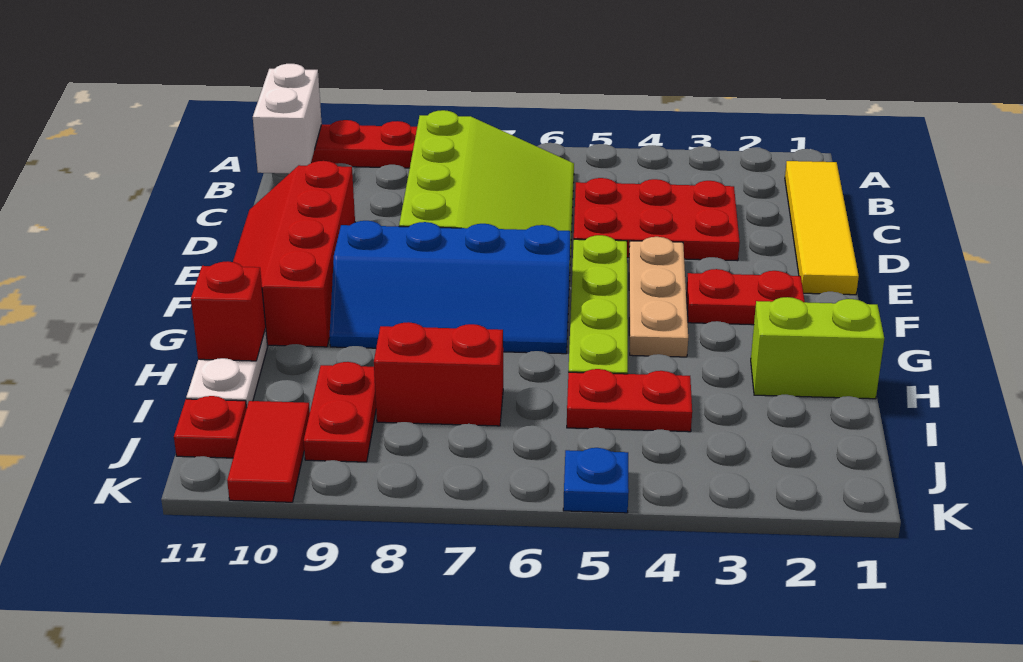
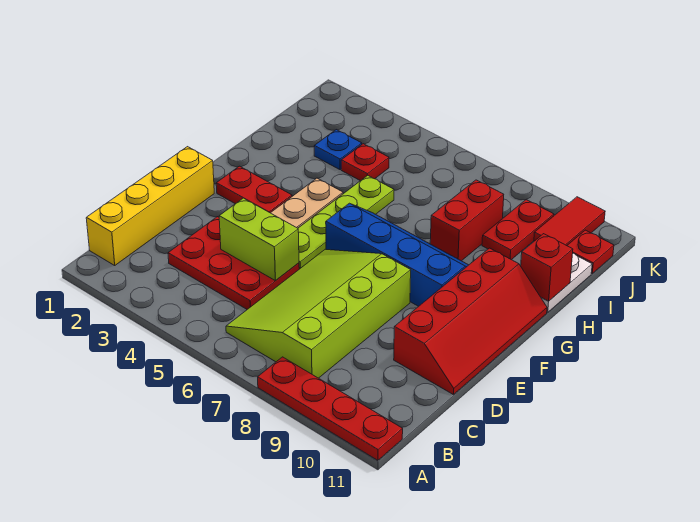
white brick A11:B11 level 2 -> none
yellow tile B1:E1 level 1 -> yellow brick B1:E1 level 1
lime brick H1:H2 level 1 -> lime brick D4:D5 level 2
red plate I4:I5 level 1 -> red plate I4 level 1
red brick I7:I8 level 1 -> red brick H8:I8 level 1
blue plate K5 level 1 -> blue plate I3 level 1

